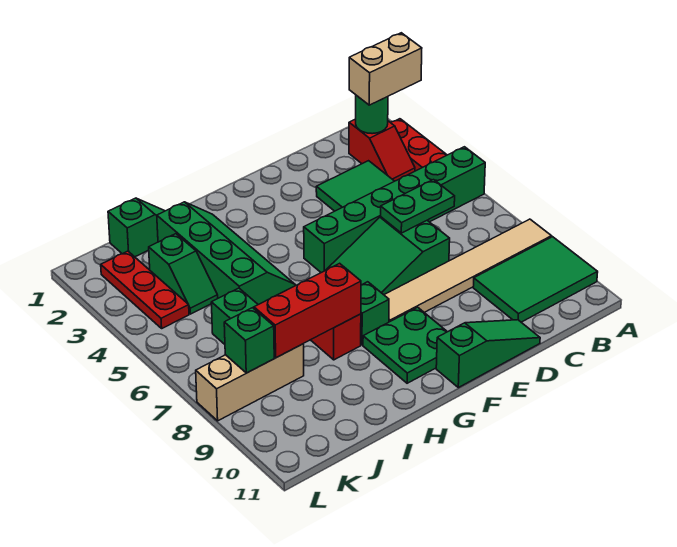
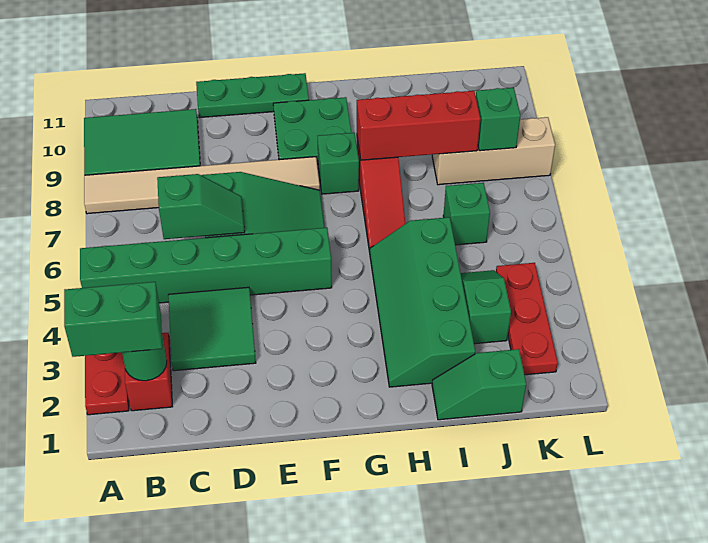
tan brick A2:B2 level 3 -> green brick A2:B2 level 3
green plate C6:D6 level 2 -> green slope C6:D6 level 2 top C
green slope D11:F11 level 1 top F -> green plate D11:F11 level 1

